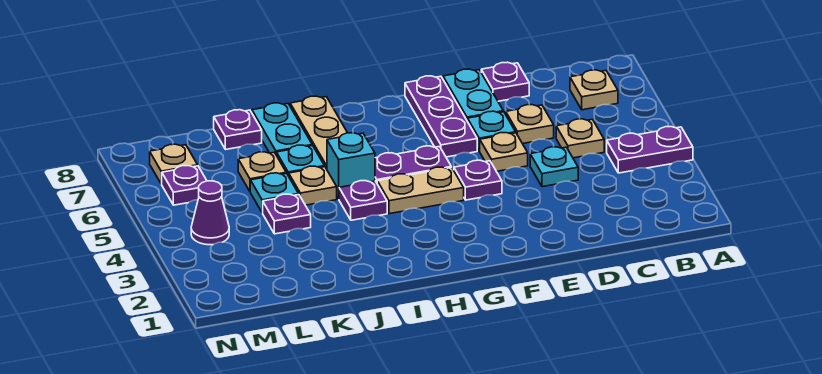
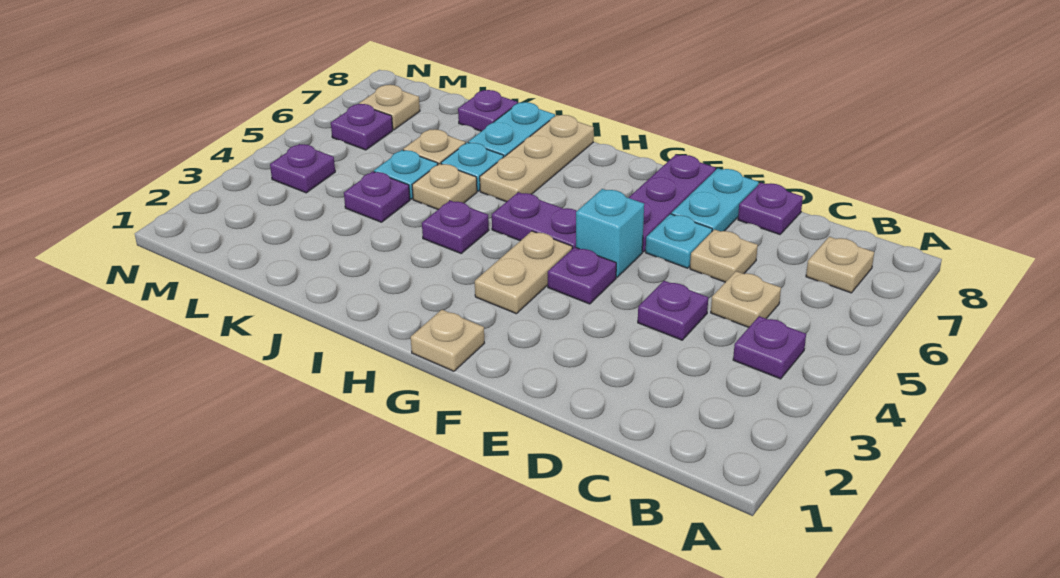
purple plate A4:B4 level 1 -> purple plate B4 level 1
cyan plate D4 level 1 -> purple plate D4 level 1
tan plate E5 level 1 -> tan plate G1 level 1
tan plate G4:H4 level 1 -> tan plate G3:G4 level 1
cyan brick I5 level 1 -> cyan brick F5 level 1
purple cone M4 level 1 -> purple plate M4 level 1

